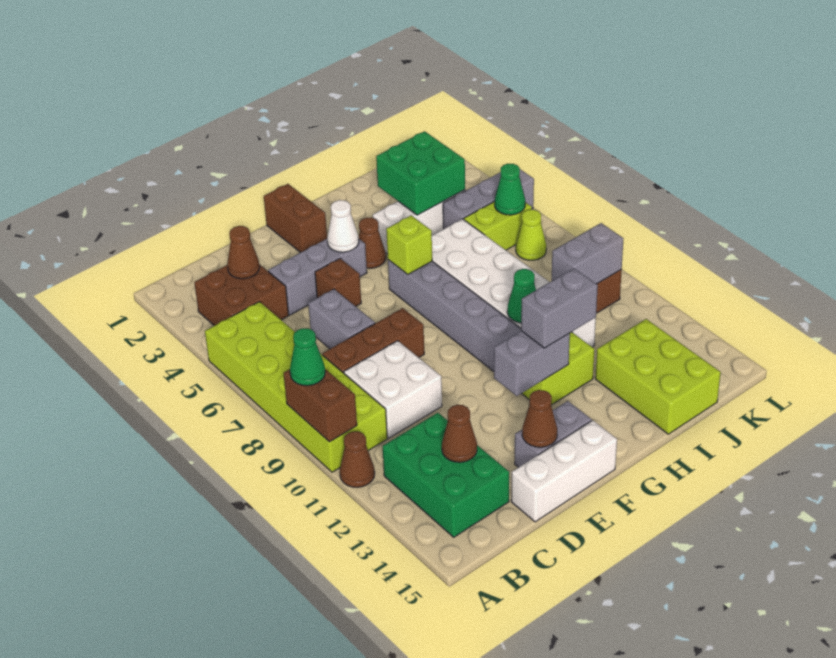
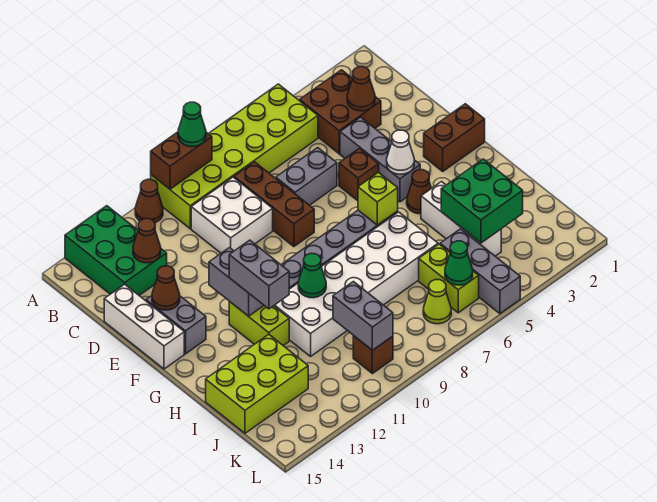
green brick B12:C14 level 1 -> green brick A13:C14 level 1

